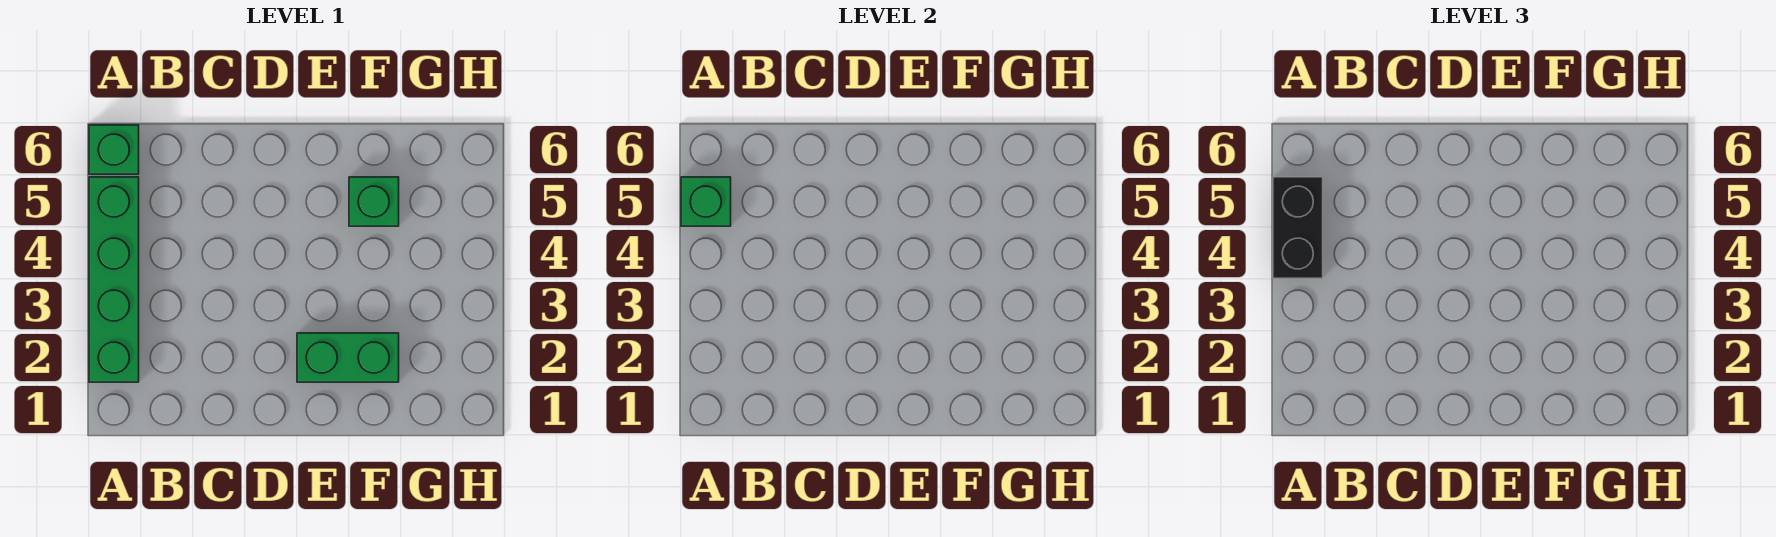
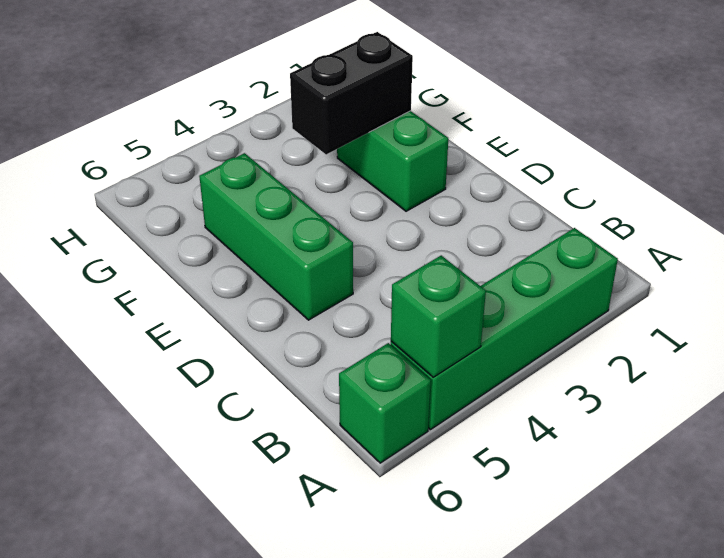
black brick A4:A5 level 3 -> black brick F2:F3 level 2
green brick F5 level 1 -> green brick D5:F5 level 1

